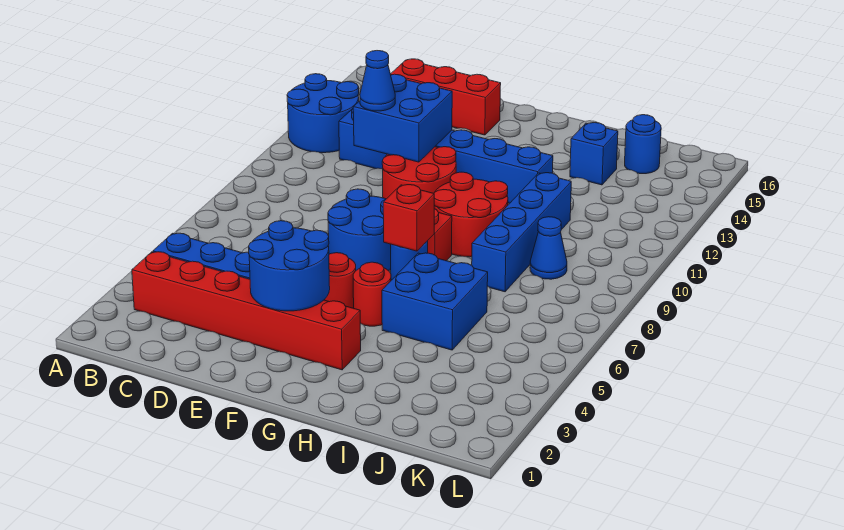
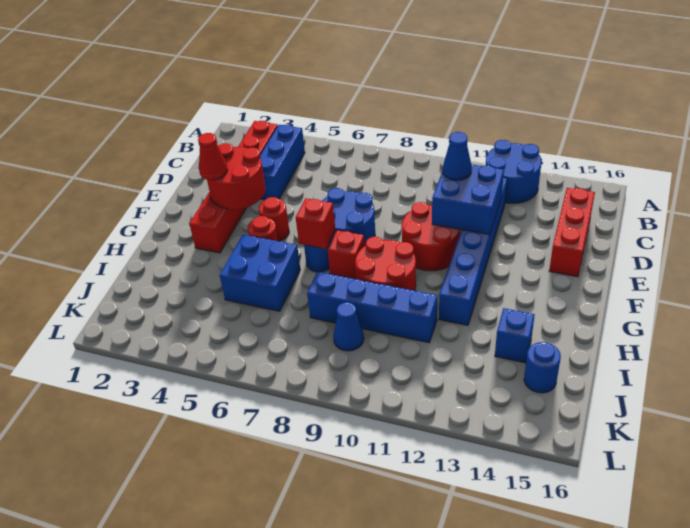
blue round brick E3:F4 level 2 -> red round brick E3:F4 level 2
none -> red cone F3 level 3

